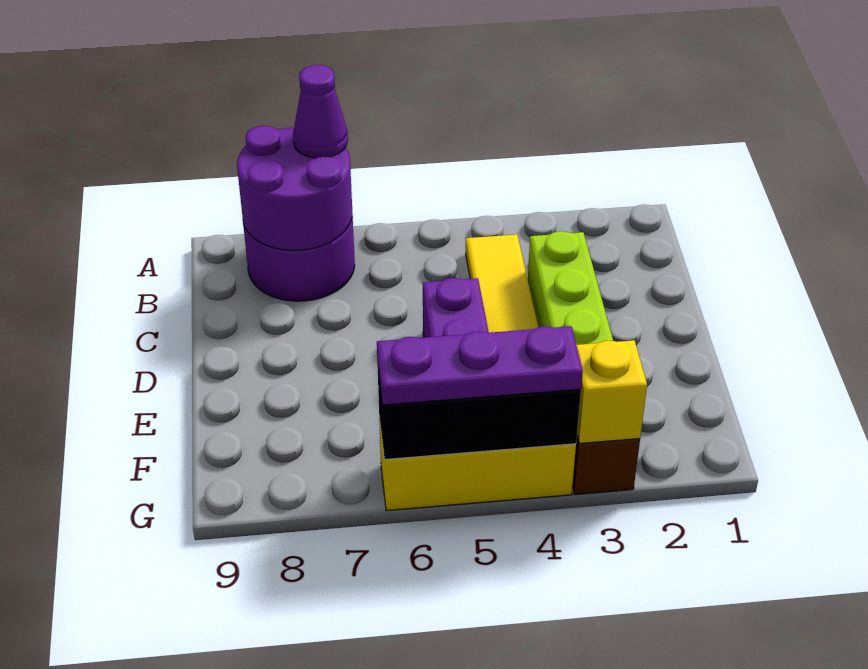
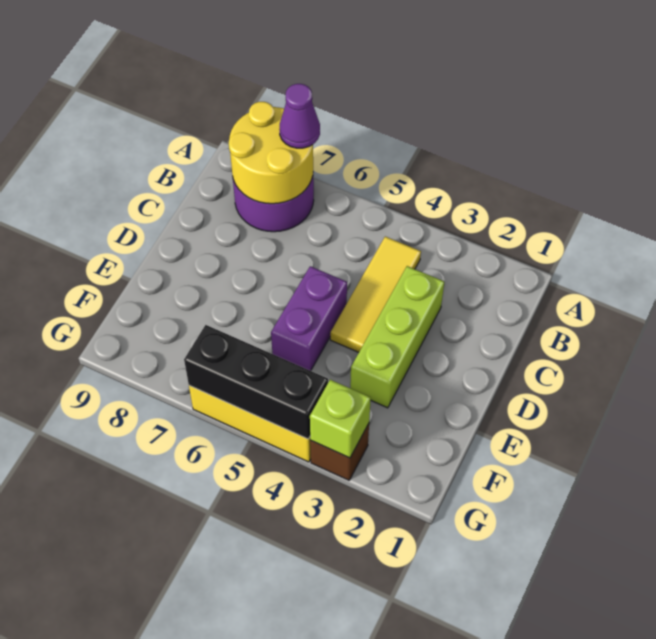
purple round brick A7:B8 level 2 -> yellow round brick A7:B8 level 2
yellow brick G3 level 2 -> lime brick G3 level 2
purple plate G4:G6 level 3 -> none

